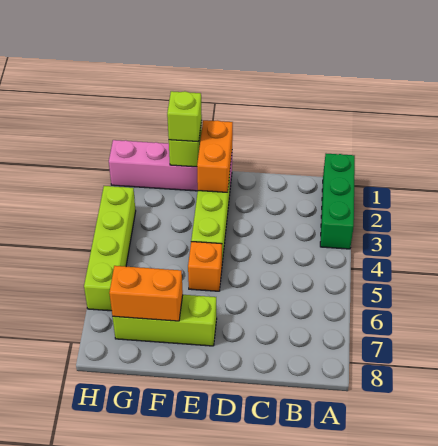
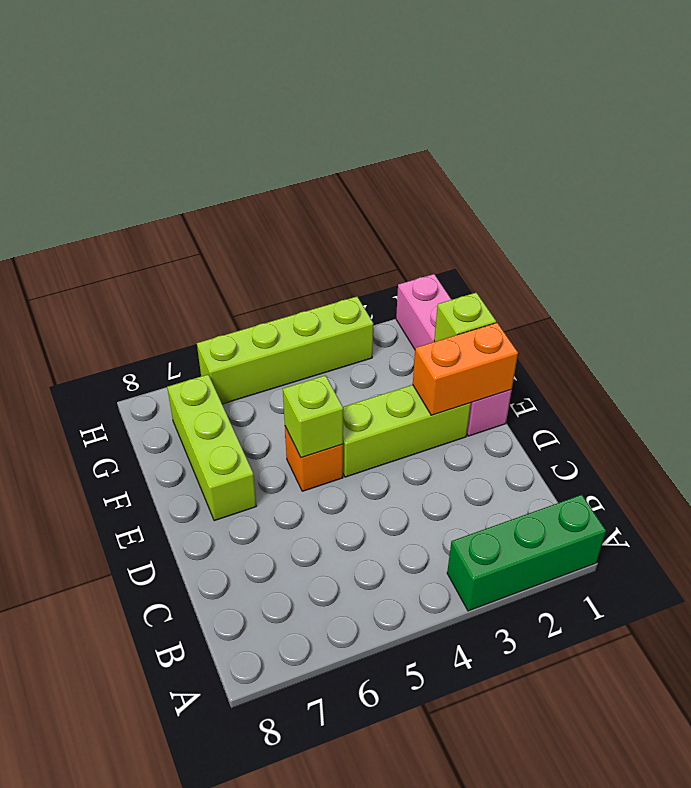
lime brick F1 level 3 -> lime brick E5 level 2
orange brick F7:G7 level 2 -> none

